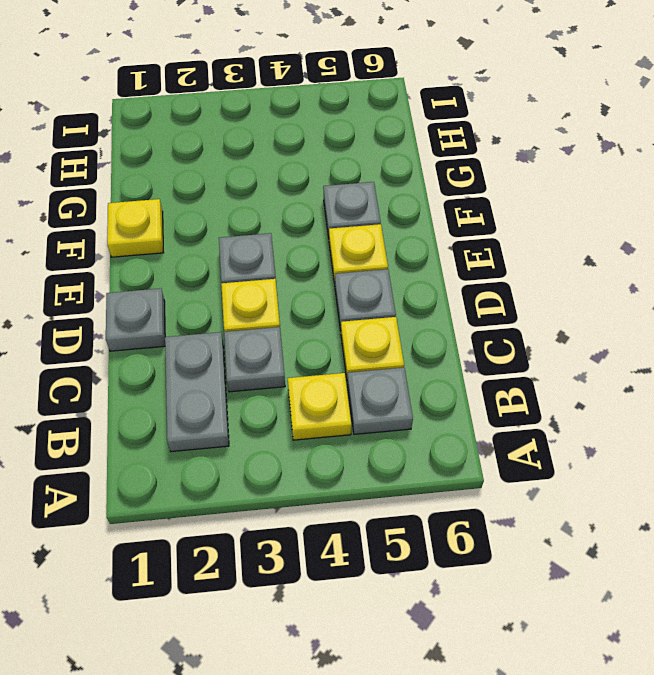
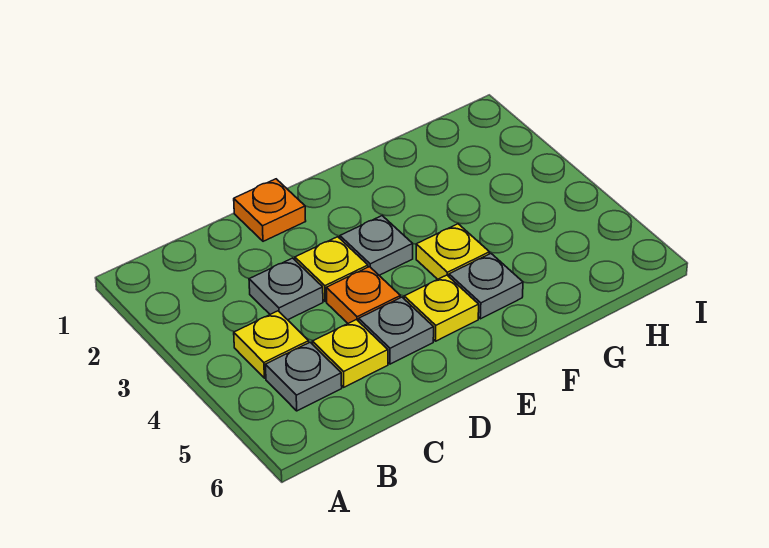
grey plate B2:C2 level 1 -> none
grey plate D1 level 1 -> orange plate D1 level 1
none -> orange plate D4 level 1
yellow plate F1 level 1 -> yellow plate F4 level 1

